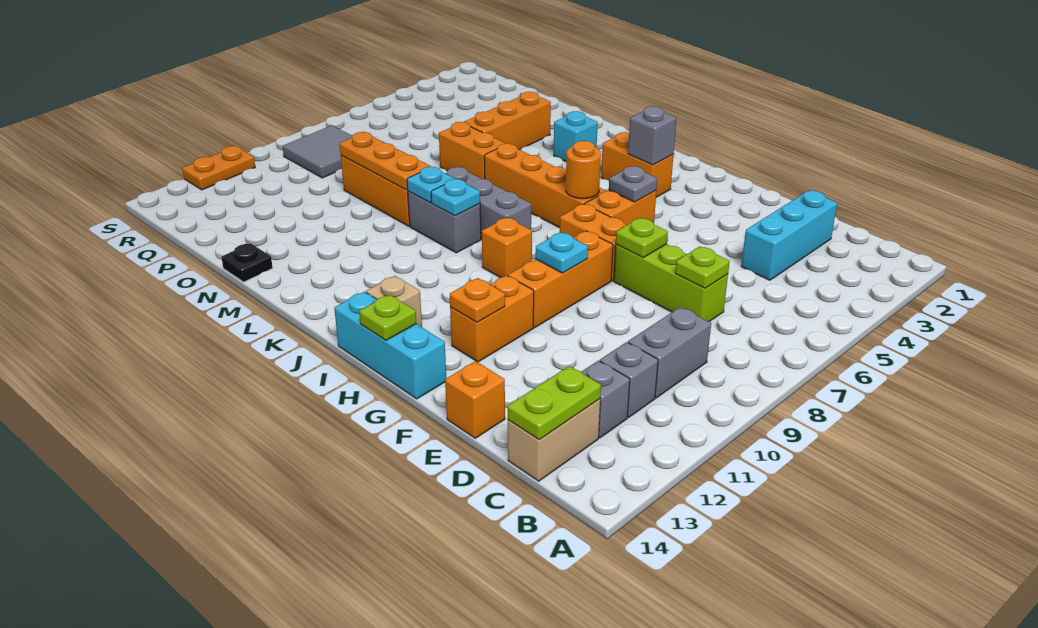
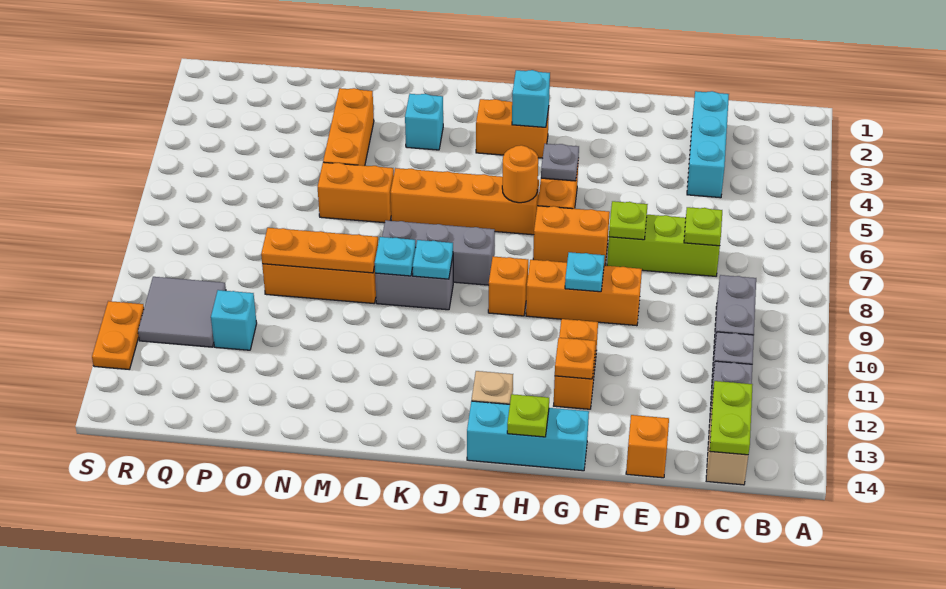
orange brick G8:G10 level 1 -> orange brick F9:H9 level 1
grey brick I3 level 2 -> cyan brick I3 level 2
black plate N14 level 1 -> none
none -> cyan brick P11 level 1
grey tile Q8:R9 level 1 -> grey tile Q10:R11 level 1

